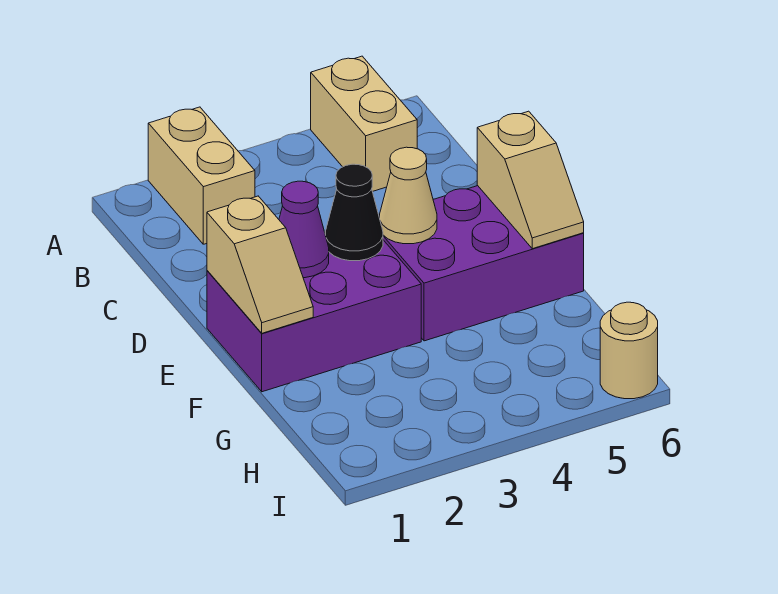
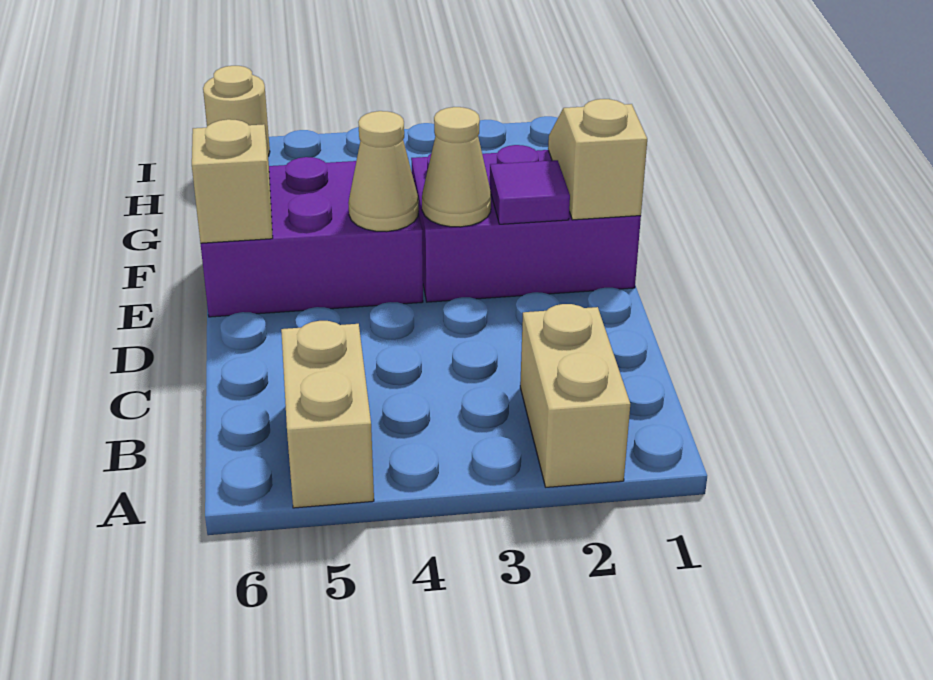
purple cone E2 level 2 -> purple tile E2 level 2
black cone E3 level 2 -> tan cone E3 level 2

